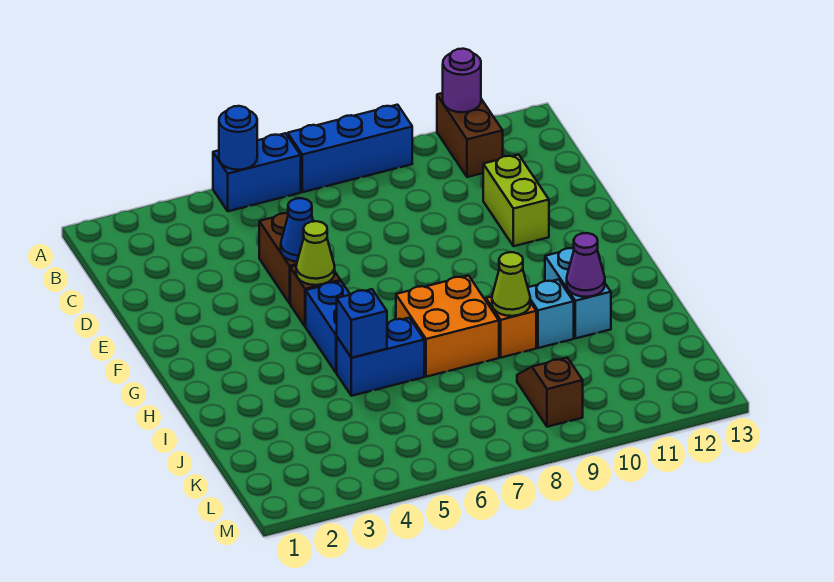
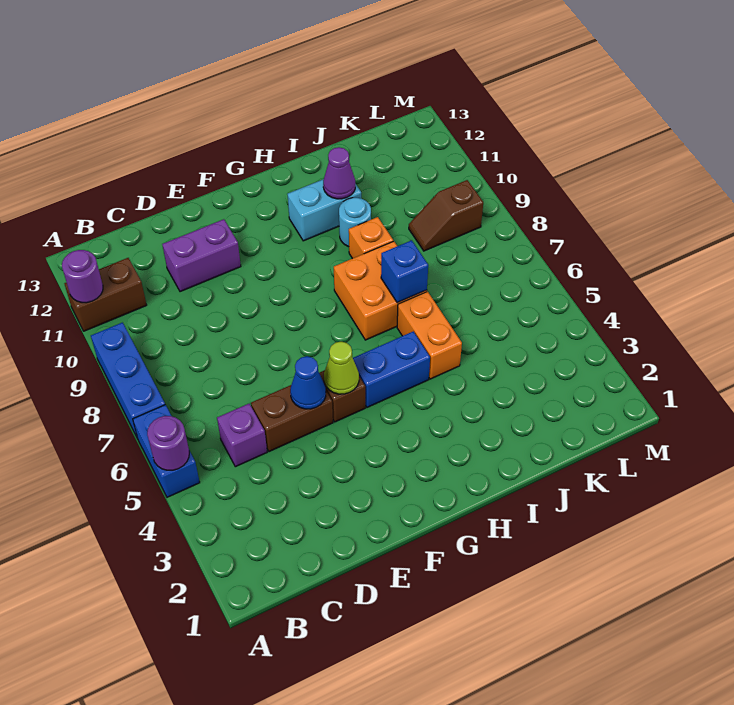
blue round brick A5 level 2 -> purple round brick A5 level 2
none -> purple brick C5 level 1
lime brick D11:E11 level 1 -> purple brick D11:E11 level 1
blue brick I5:I6 level 1 -> orange brick I5:I6 level 1
blue brick I5 level 2 -> blue brick I7 level 2
lime cone I9 level 2 -> none
cyan brick I10 level 1 -> cyan round brick I10 level 1

